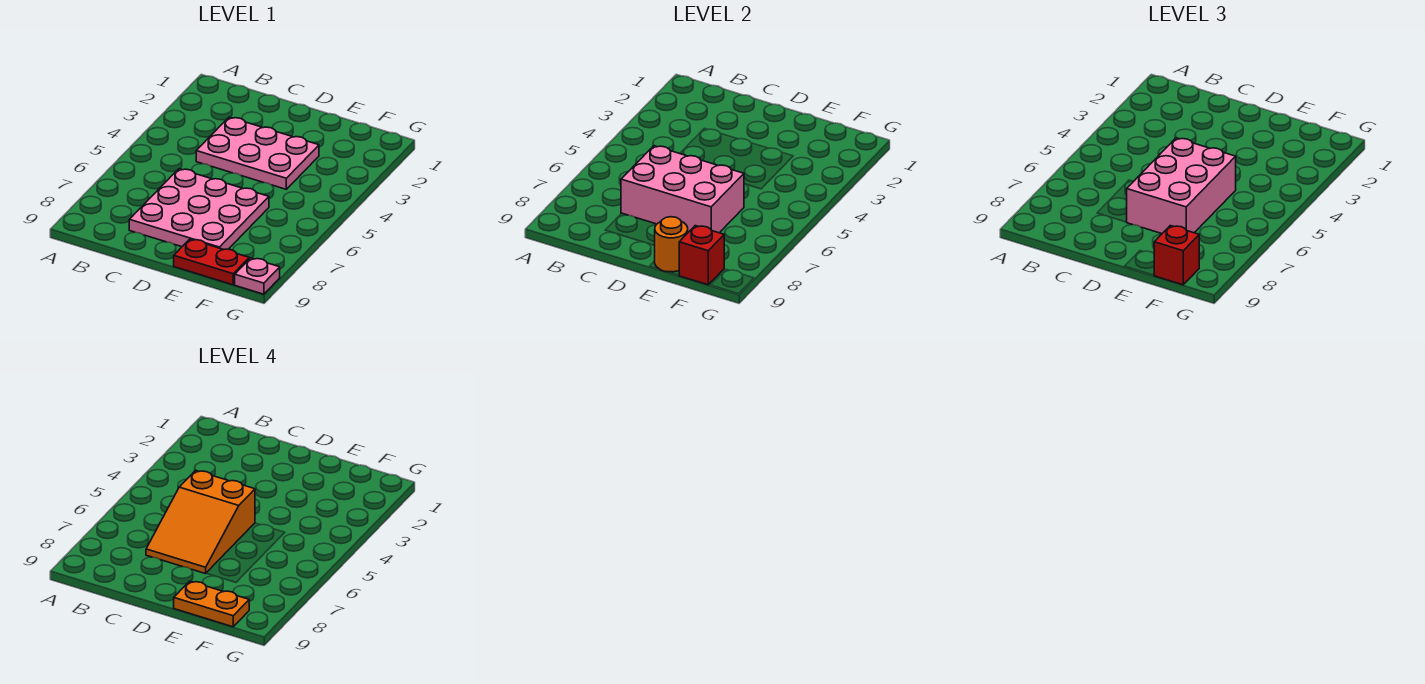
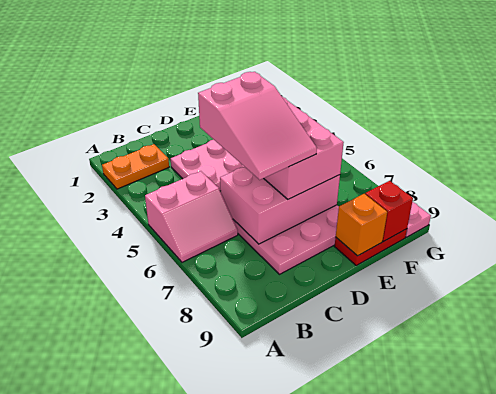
none -> pink slope A5:B6 level 1 top 5
orange slope C5:D7 level 4 top 5 -> pink slope C5:D7 level 4 top 5
orange round brick E9 level 2 -> orange brick E9 level 2
orange plate E9:F9 level 4 -> orange plate A2:B2 level 1
red brick F9 level 3 -> none

